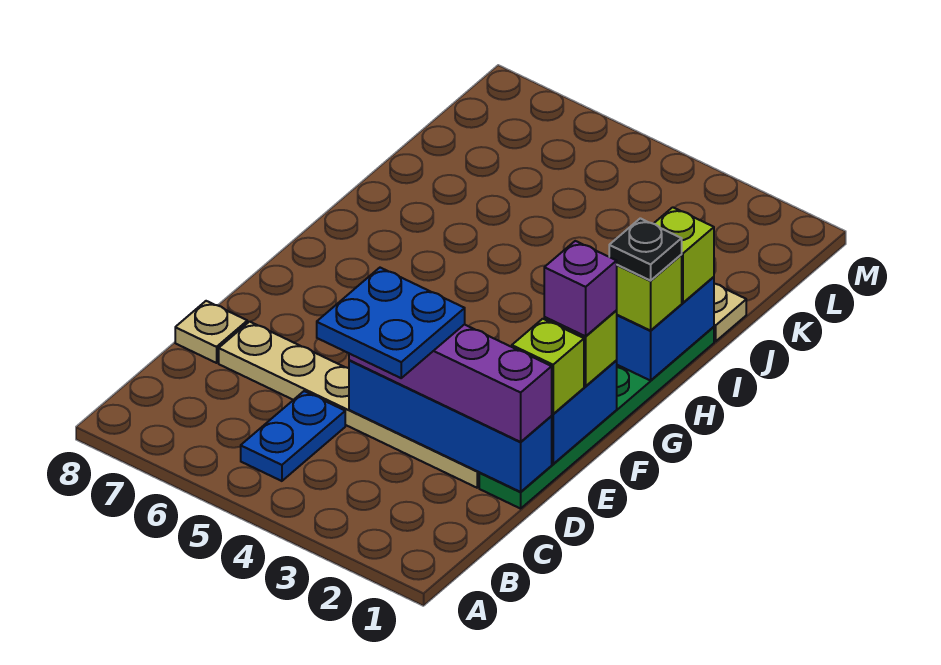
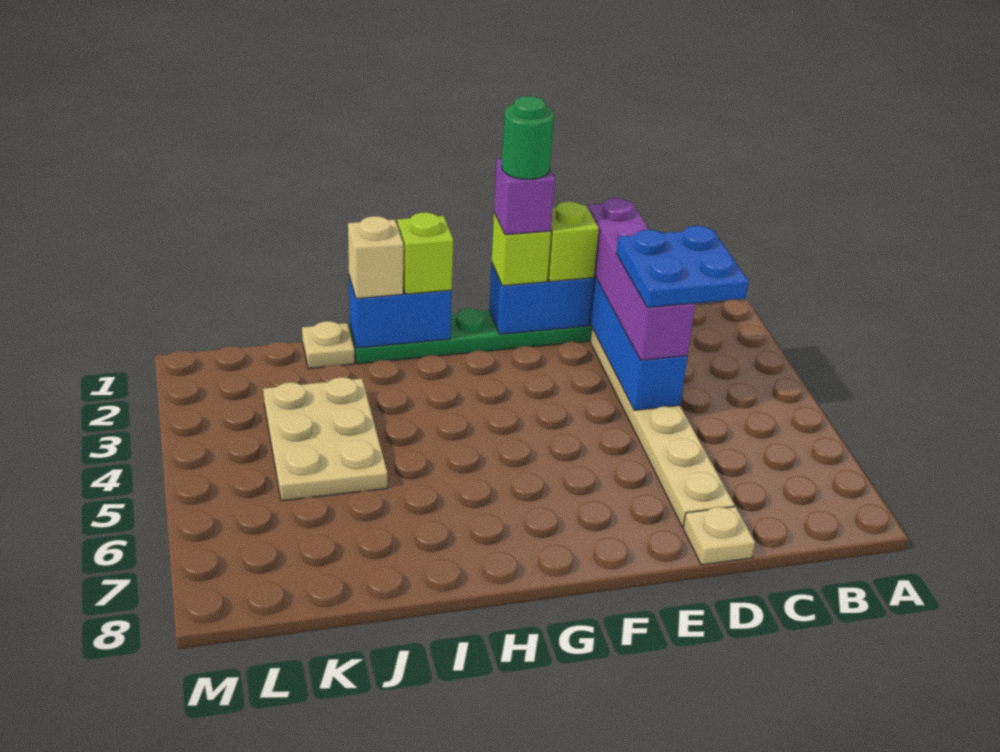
blue plate B5:C5 level 1 -> none
none -> green round brick F1 level 5
black plate H1 level 4 -> none
lime brick I1 level 3 -> tan brick I1 level 3
none -> tan plate J3:K5 level 1

